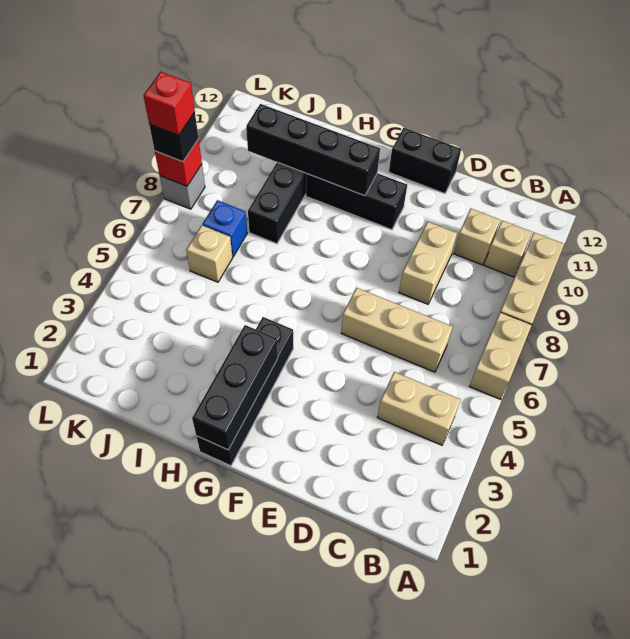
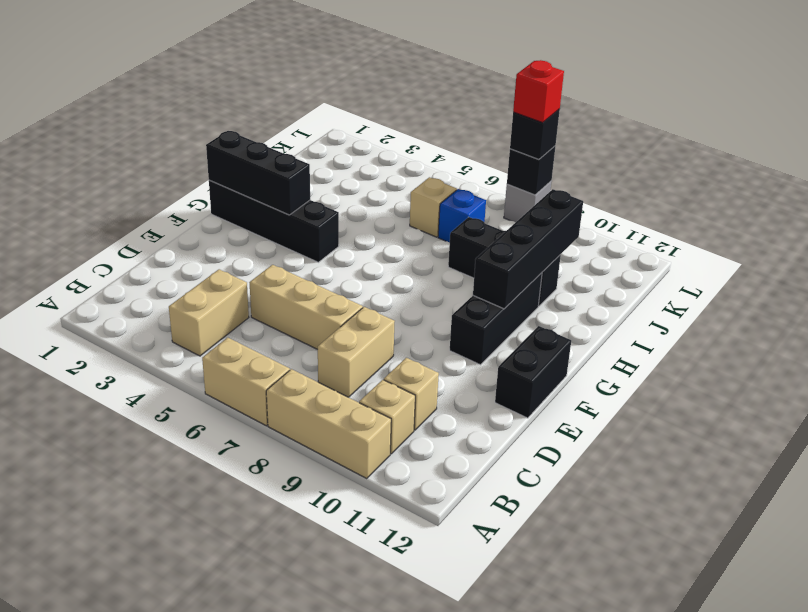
tan brick C6:E6 level 1 -> tan brick D5:D7 level 1
tan brick D8:D9 level 1 -> tan brick C8:D8 level 1
red brick L8 level 2 -> black brick L8 level 2

